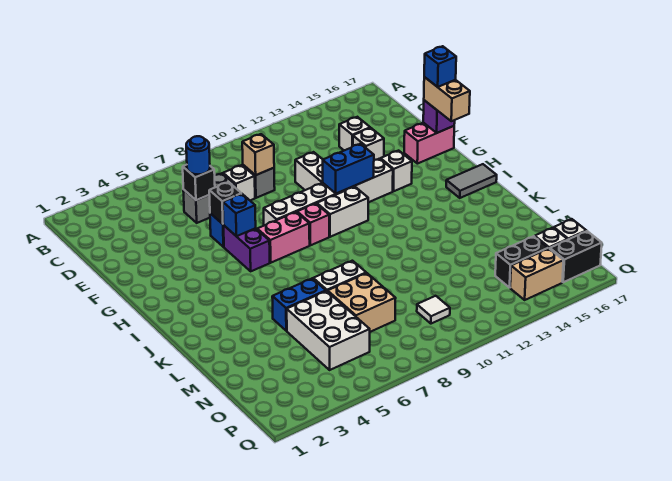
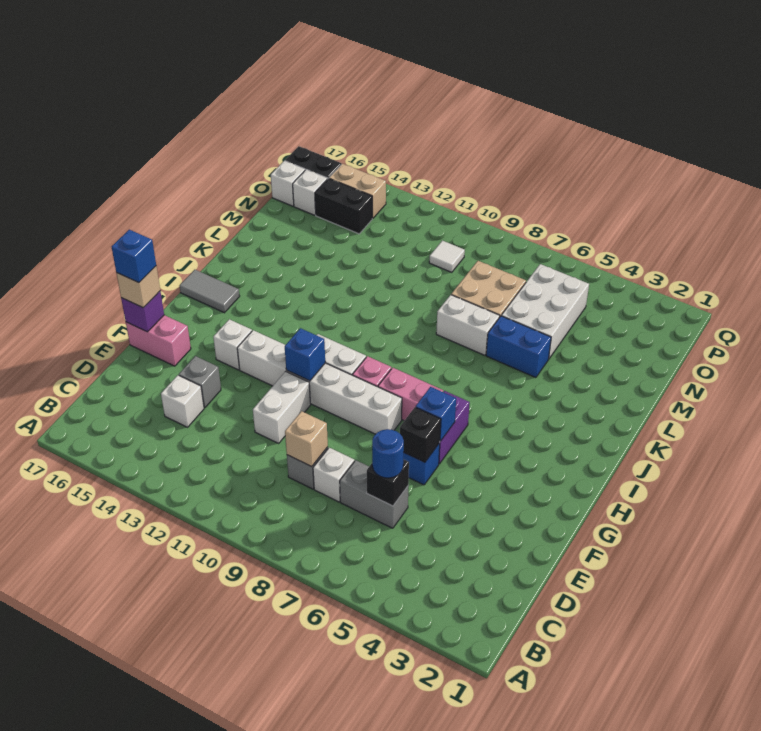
white brick E14 level 1 -> grey brick E14 level 1
tan brick F17:G17 level 3 -> tan brick F17 level 3
blue brick G11:G12 level 2 -> blue brick G11 level 2

